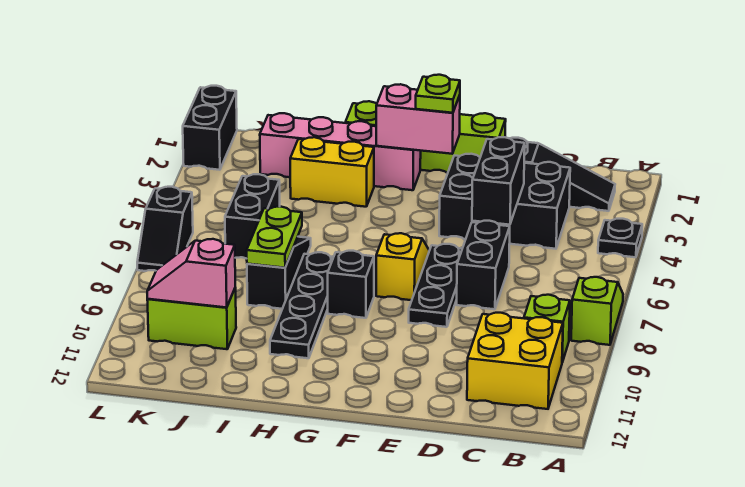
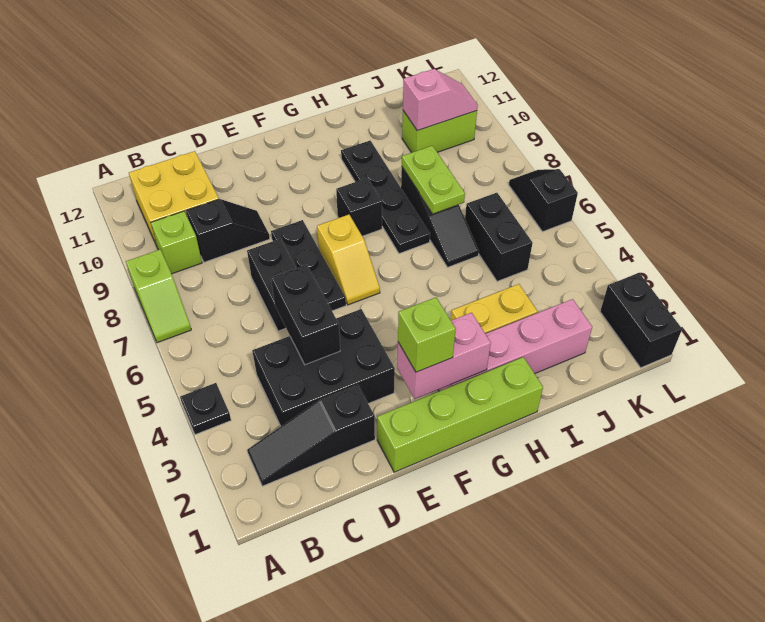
none -> black slope C9:D9 level 1 top C
lime plate F2 level 3 -> lime brick F2 level 3

